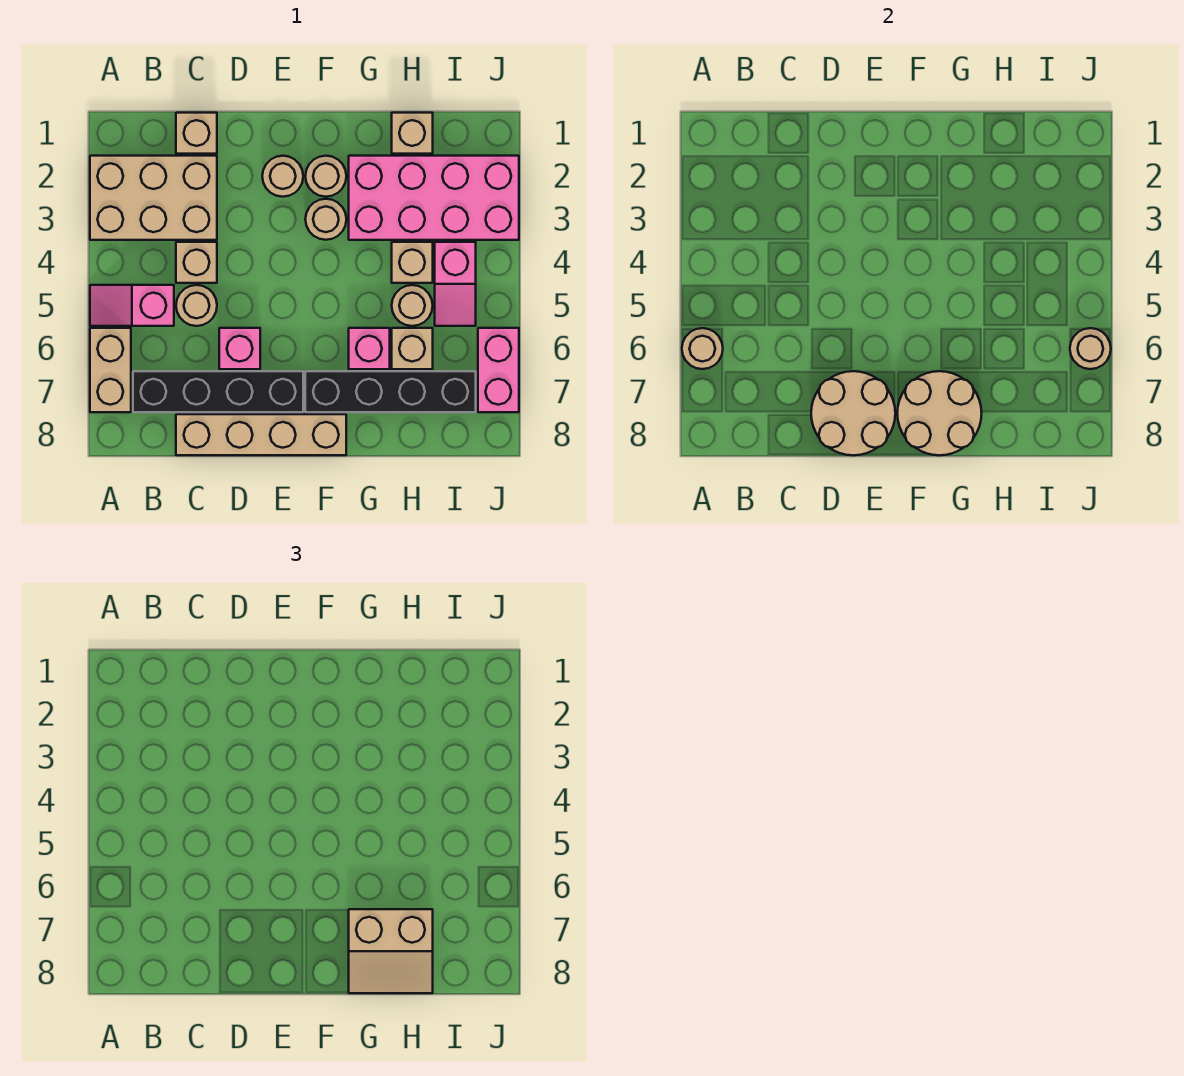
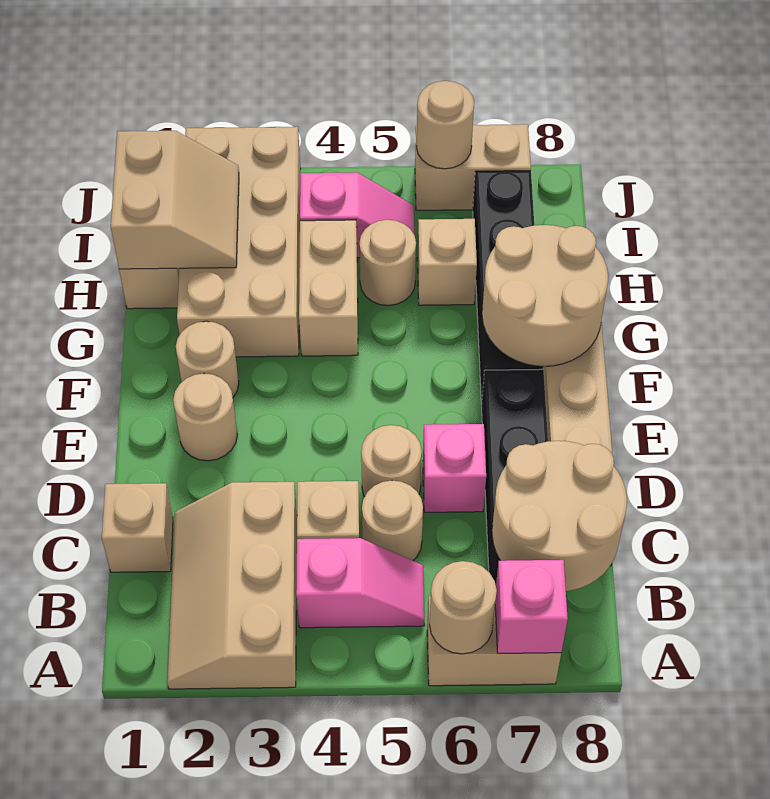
tan brick A2:C3 level 1 -> tan slope A2:C3 level 1 top 3
pink slope A5:B5 level 1 top B -> pink slope B4:B5 level 1 top 4
tan round brick D7:E8 level 2 -> tan round brick B7:C8 level 2
tan round brick F3 level 1 -> tan round brick D5 level 1
pink brick G2:J3 level 1 -> tan brick G2:J3 level 1
pink brick G6 level 1 -> pink brick A7 level 2
tan slope G7:H8 level 3 top 7 -> tan slope H1:I2 level 2 top 1
tan brick H4 level 1 -> tan brick G4:H4 level 1
pink brick J6:J7 level 1 -> tan brick J6:J7 level 1

